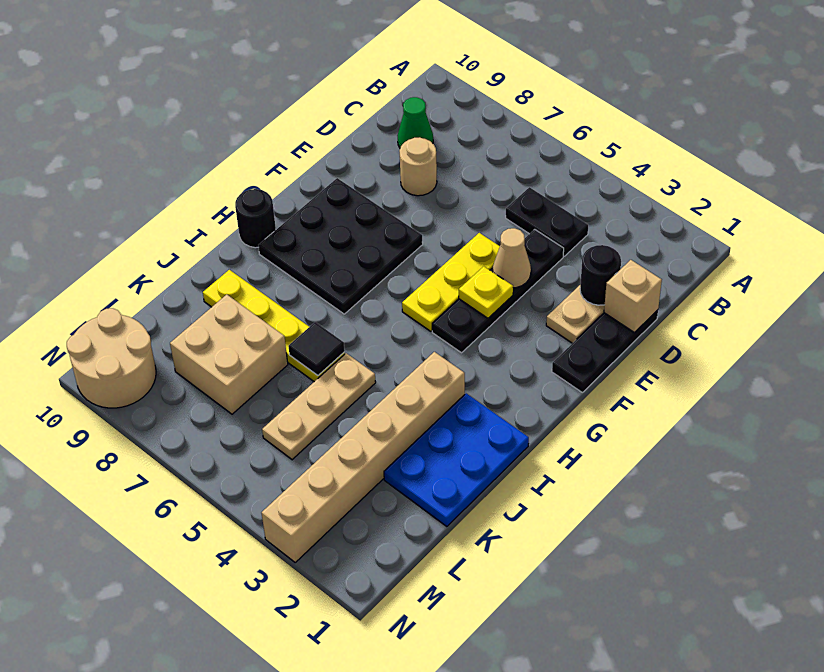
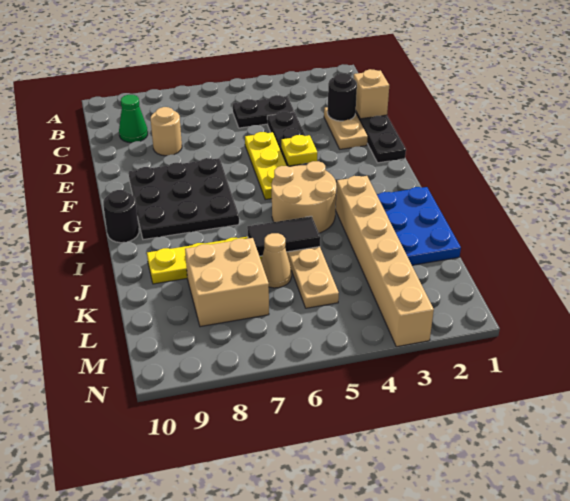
tan cone E4 level 2 -> tan cone K6 level 1
black tile J6 level 2 -> black tile J5:J6 level 2
tan round brick M9:N10 level 1 -> tan round brick H4:I5 level 1

